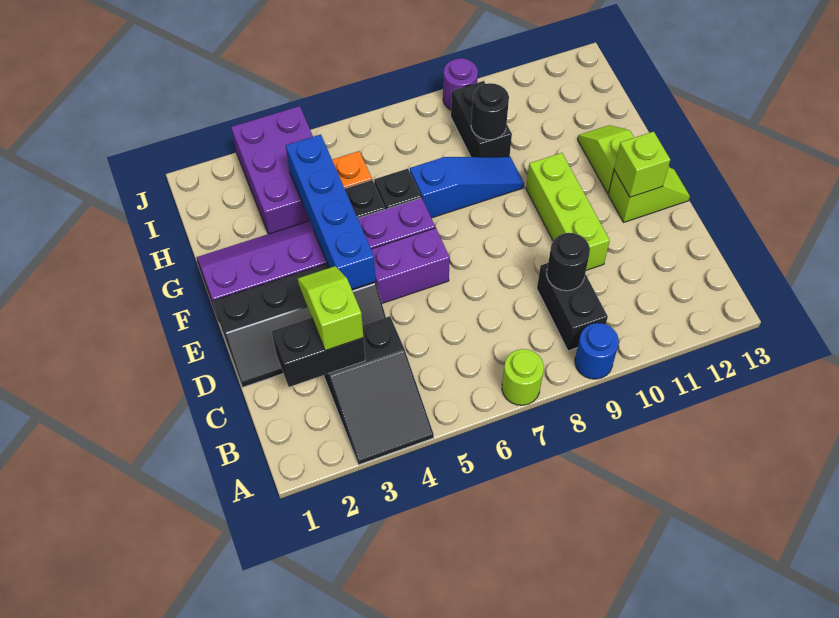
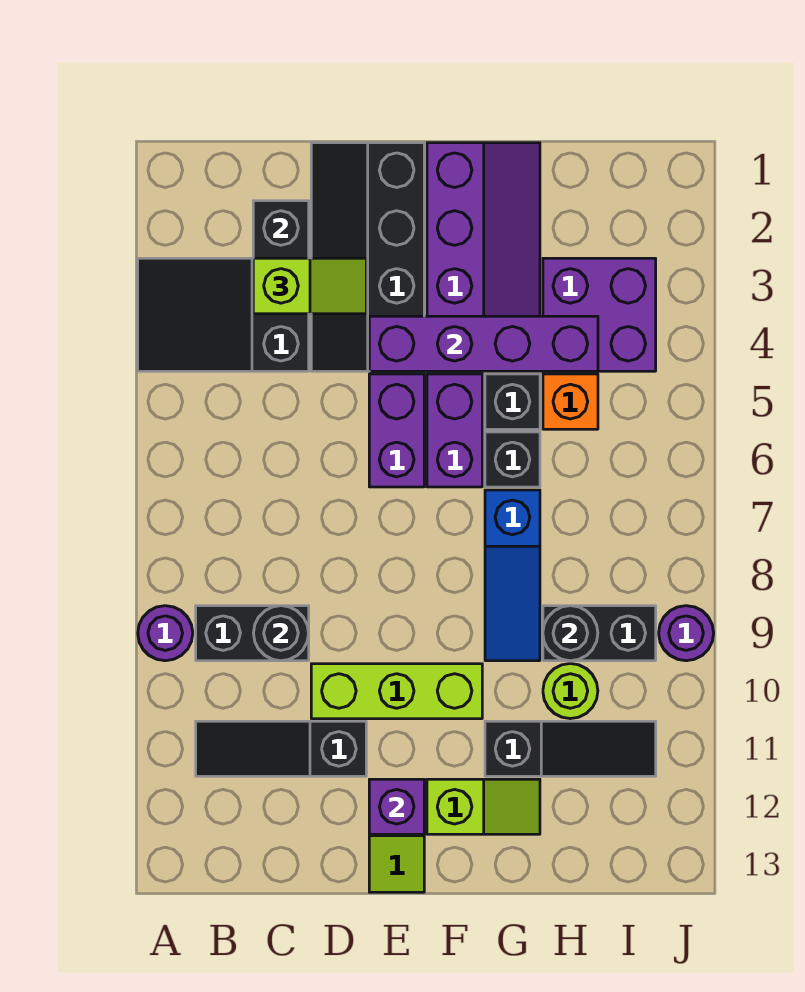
lime round brick A7 level 1 -> lime round brick H10 level 1
blue round brick A9 level 1 -> purple round brick A9 level 1
none -> black slope B11:D11 level 1 top D
blue brick E4:H4 level 2 -> purple brick E4:H4 level 2
lime brick E12 level 2 -> purple brick E12 level 2
none -> black slope G11:I11 level 1 top G
purple brick H3:J4 level 1 -> purple brick H3:I4 level 1

